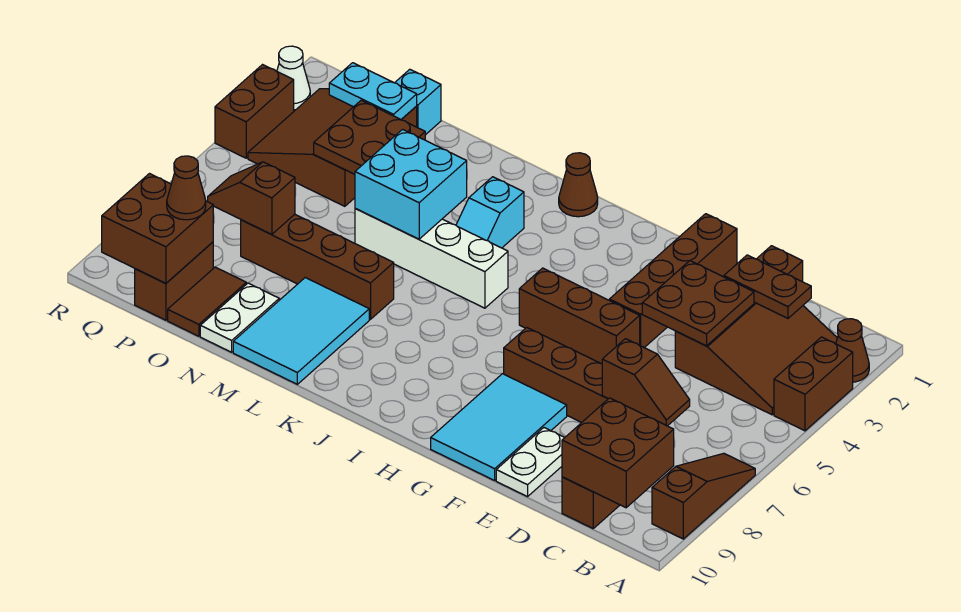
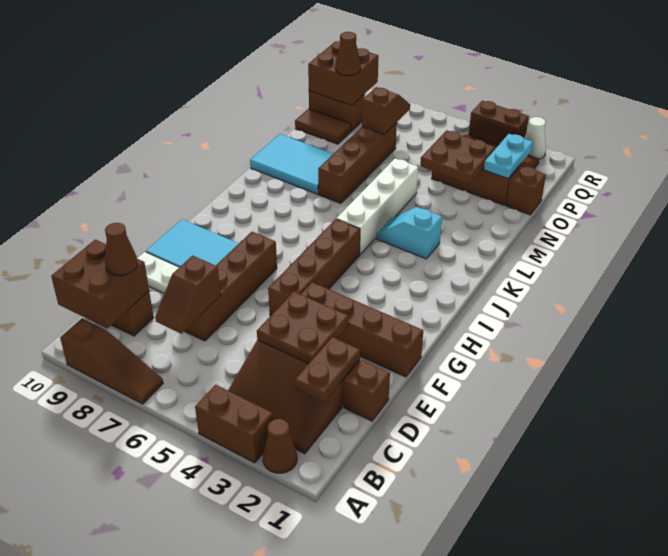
brown brick F5:H5 level 1 -> brown brick F5:I5 level 1
brown cone J1 level 1 -> brown cone C9 level 3
cyan brick L4:M5 level 2 -> none
white plate N9:N10 level 1 -> none
cyan brick O1 level 1 -> brown brick O1 level 1

